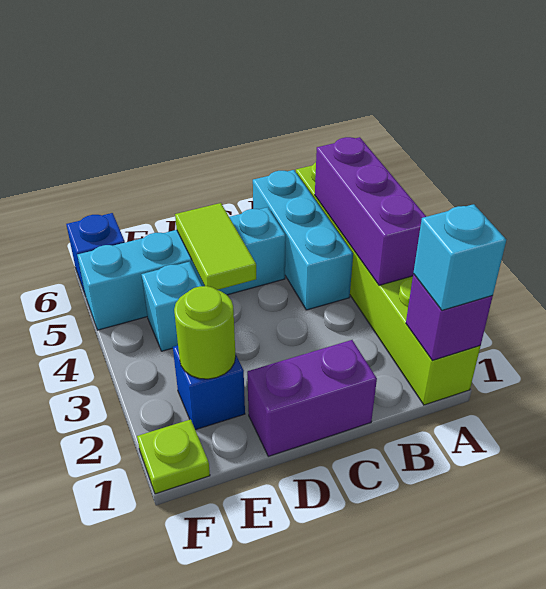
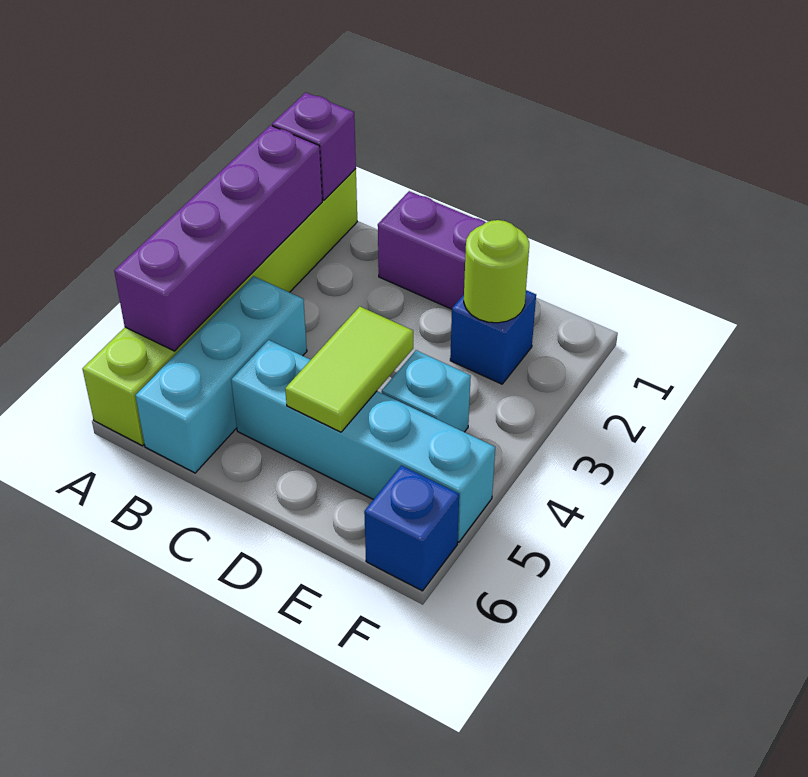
cyan brick A1 level 3 -> none
purple brick A3:A5 level 2 -> purple brick A2:A5 level 2
lime plate F1 level 1 -> none

